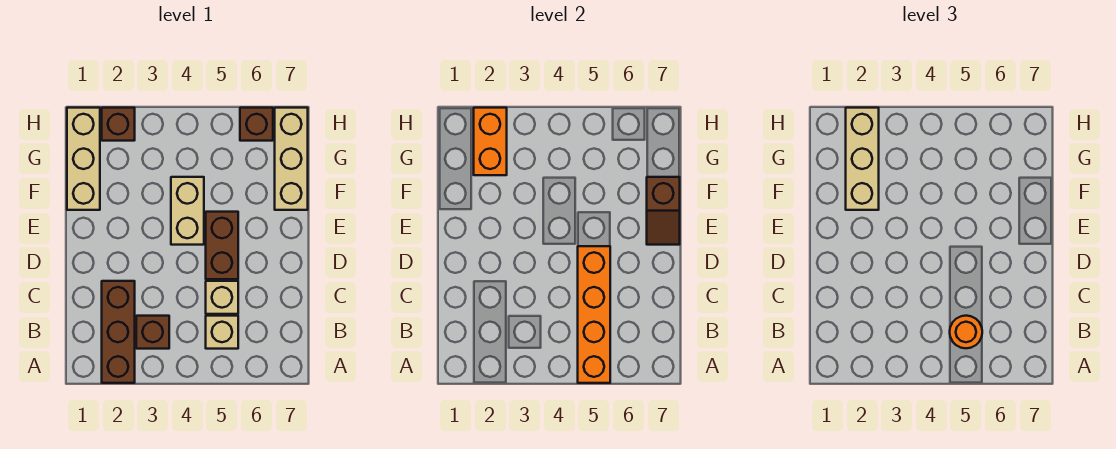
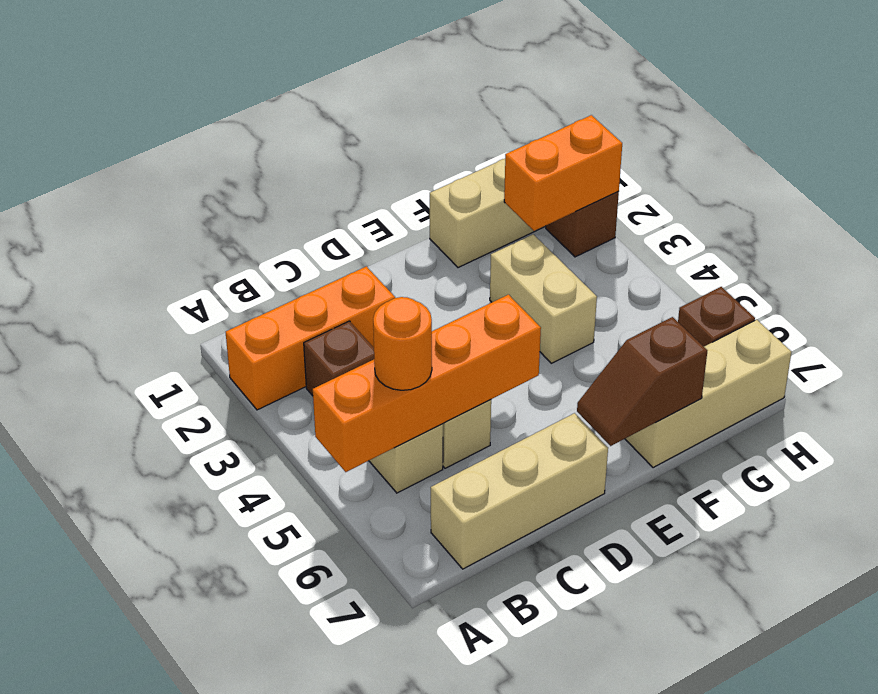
brown brick A2:C2 level 1 -> orange brick A2:C2 level 1
brown brick D5:E5 level 1 -> none
tan brick E4:F4 level 1 -> tan brick F3:F4 level 1
tan brick F2:H2 level 3 -> tan brick B7:D7 level 1

